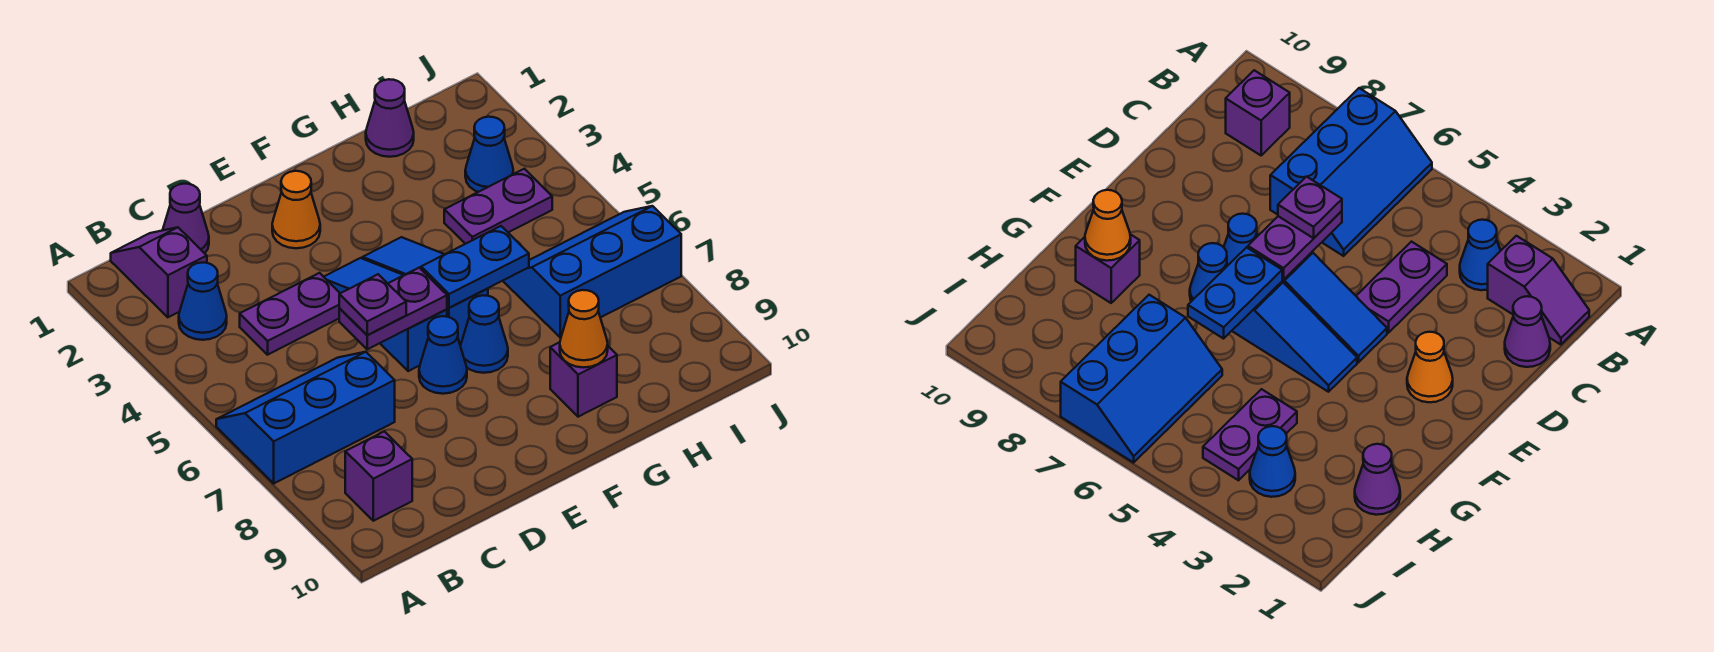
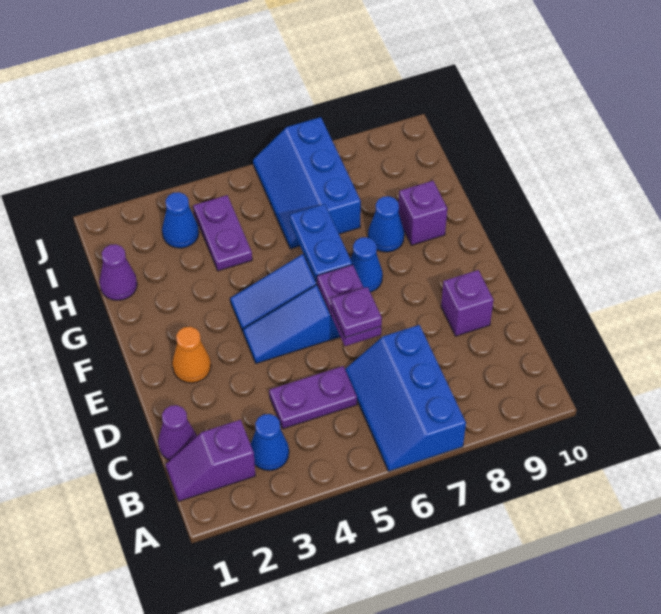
purple brick B9 level 1 -> purple brick D9 level 1
purple plate C4:D4 level 1 -> purple plate C4:C5 level 1
blue cone E7 level 1 -> blue cone G8 level 1
orange cone G9 level 2 -> none

